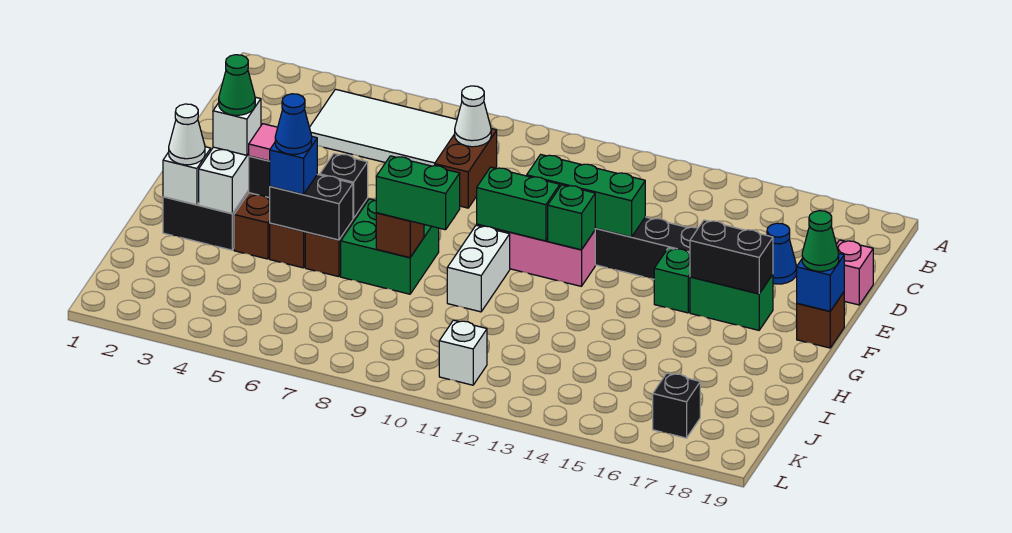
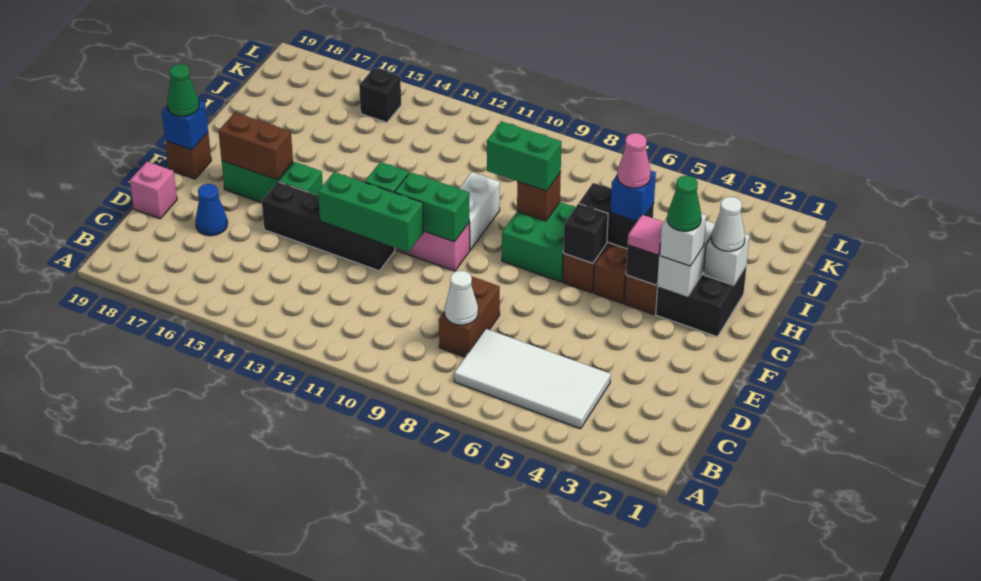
black brick F16:F17 level 2 -> brown brick F16:F17 level 2
blue cone H5 level 4 -> pink cone H5 level 4
white brick K11 level 1 -> none
black brick K17 level 1 -> black brick K15 level 1

